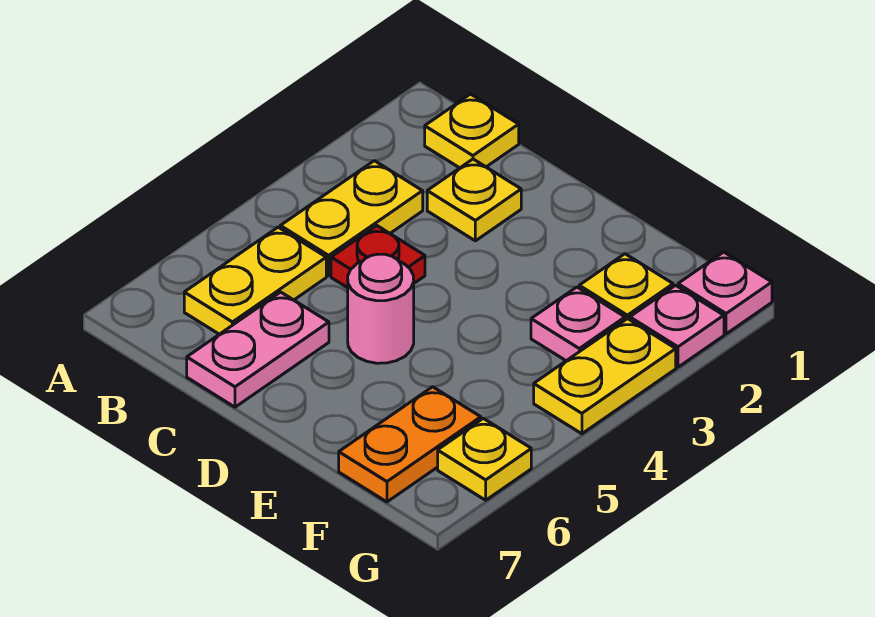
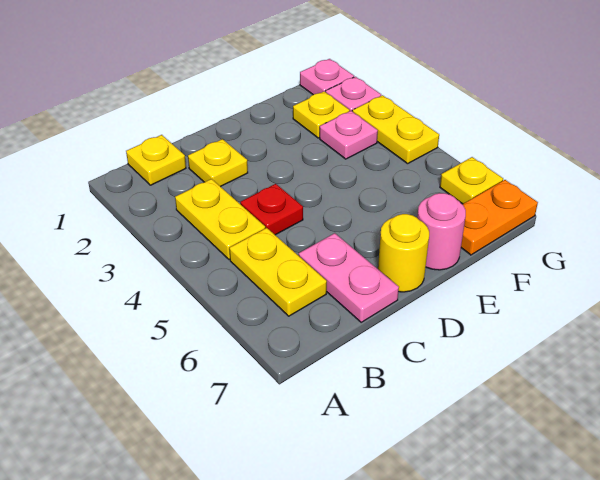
pink round brick D5 level 1 -> pink round brick E7 level 1
none -> yellow round brick D7 level 1
orange plate F6:F7 level 1 -> orange plate F7:G7 level 1

